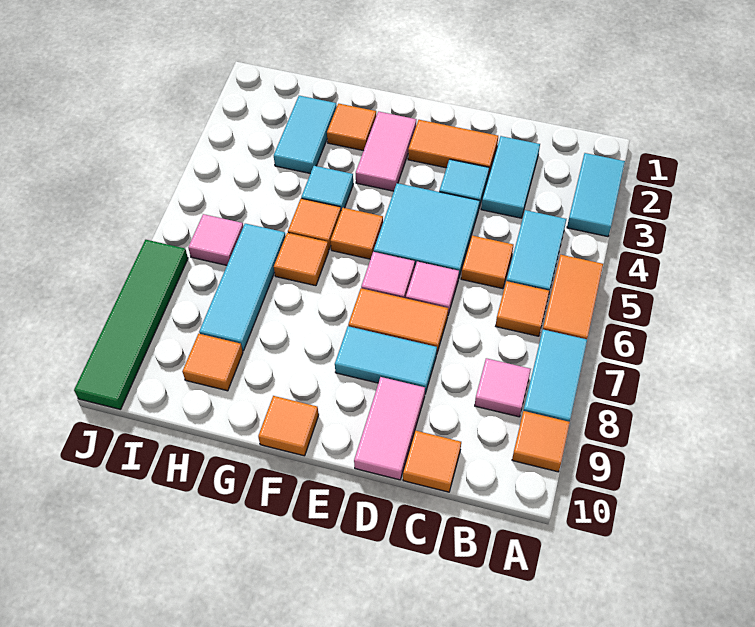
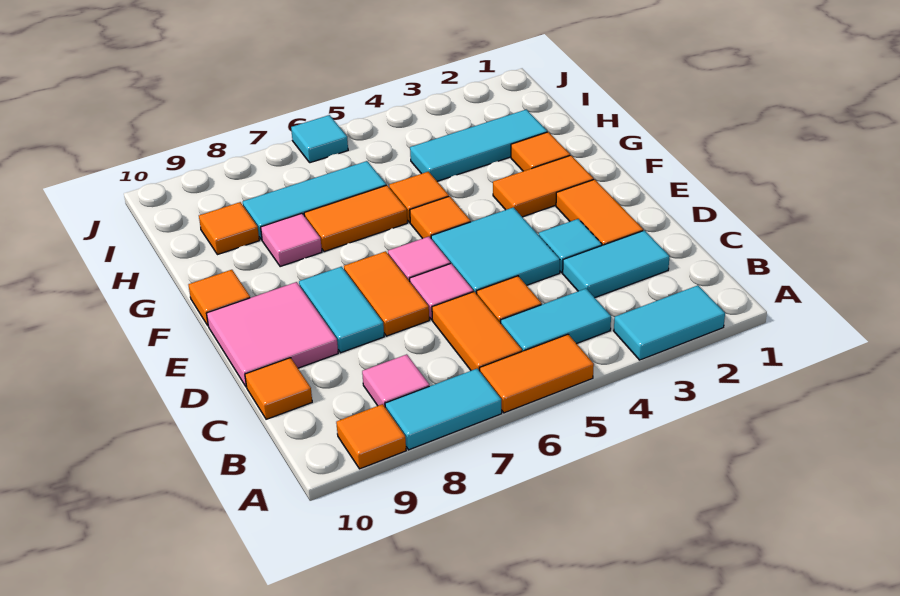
orange tile B6 level 1 -> orange tile B6:C6 level 1
pink tile D9:D10 level 1 -> pink tile D9:E10 level 1
pink tile F2:F3 level 1 -> orange tile F2:F3 level 1
cyan tile G4 level 1 -> cyan tile J6 level 1
orange tile G6 level 1 -> orange tile G6:G7 level 1
cyan tile H2:H3 level 1 -> cyan tile H2:H4 level 1
pink tile I6 level 1 -> pink tile G8 level 1
green tile J7:J10 level 1 -> none

